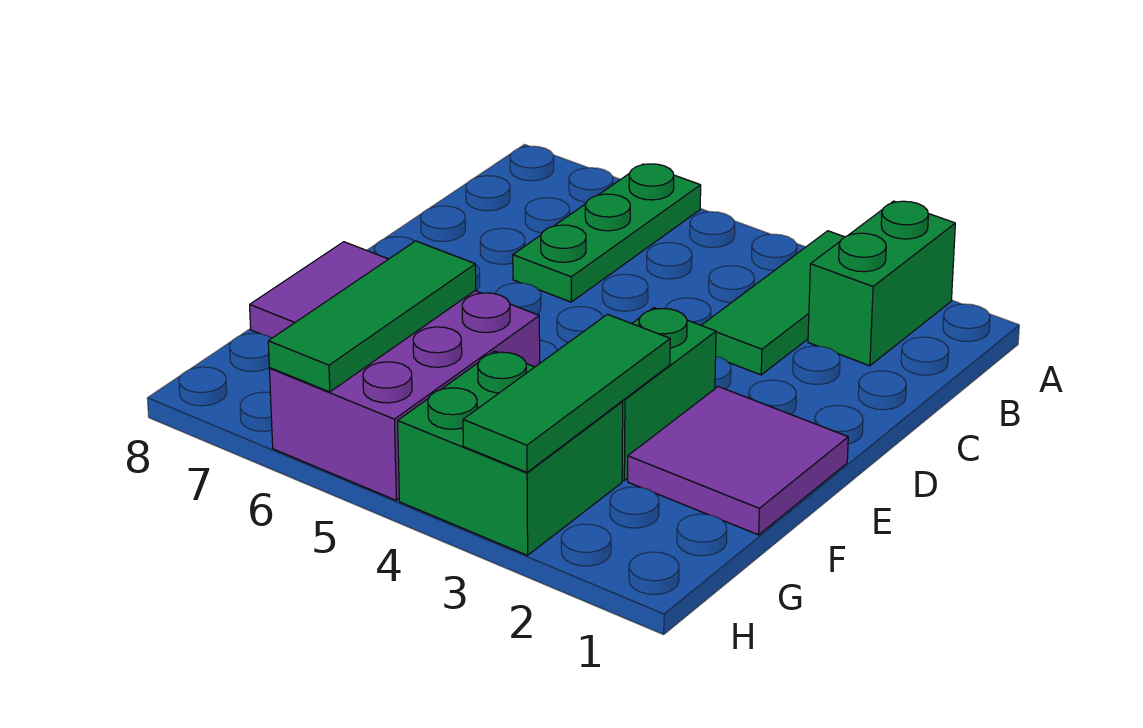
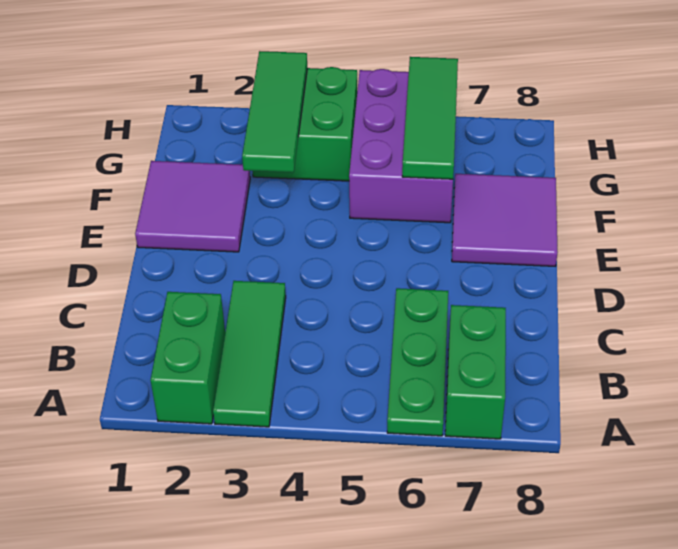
green brick E3:F3 level 1 -> green brick A7:B7 level 1

